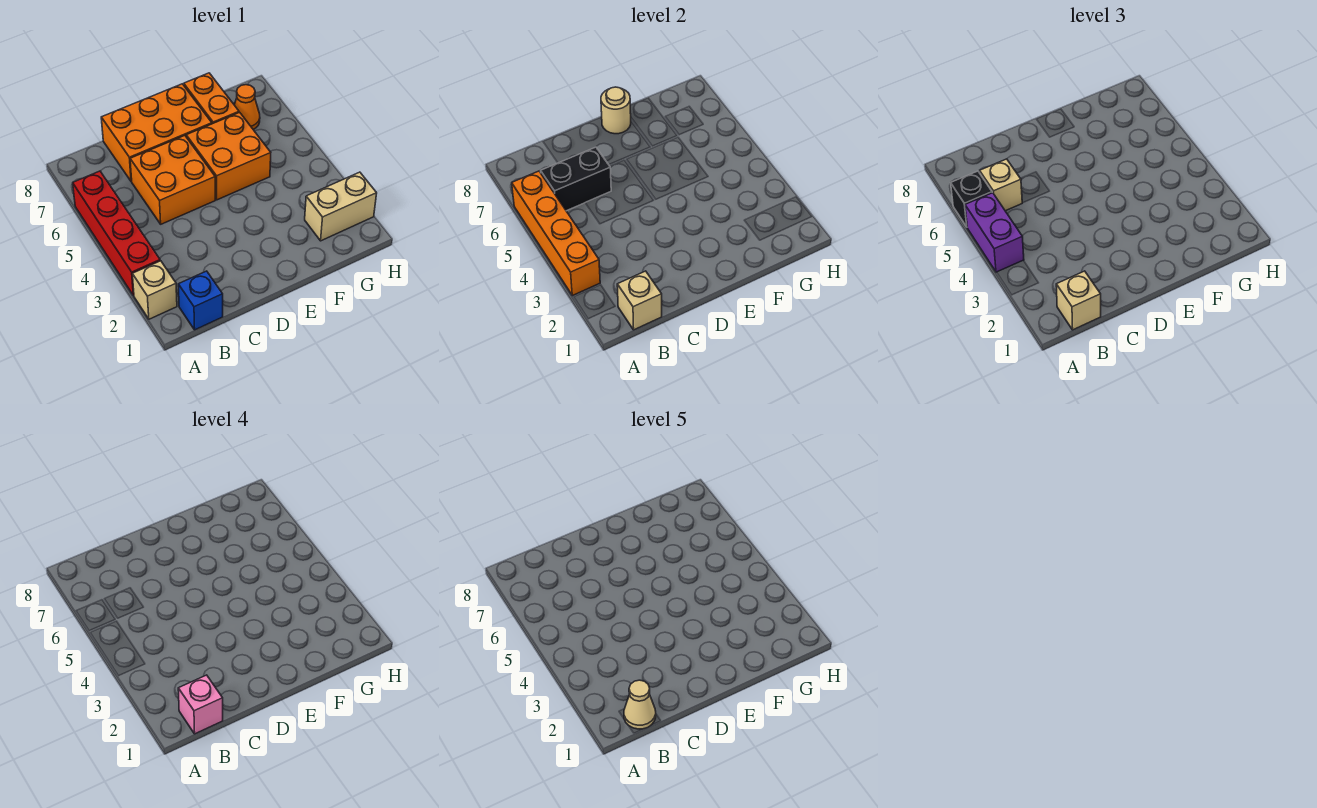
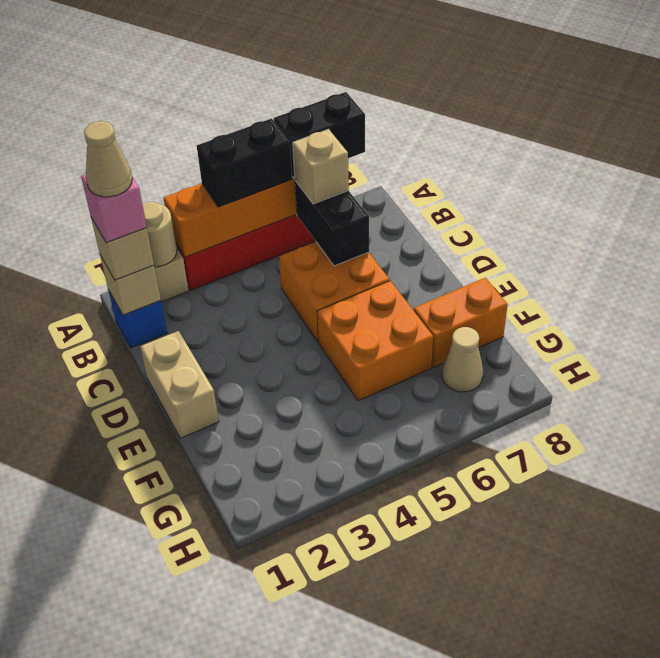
purple brick A4:A5 level 3 -> black brick A4:A5 level 3
black brick A6 level 3 -> black brick A6:A7 level 3
orange brick C7:E8 level 1 -> none
tan round brick E8 level 2 -> tan round brick A2 level 2
tan brick G2:H2 level 1 -> tan brick D1:E1 level 1
orange cone G7 level 1 -> tan cone G7 level 1

